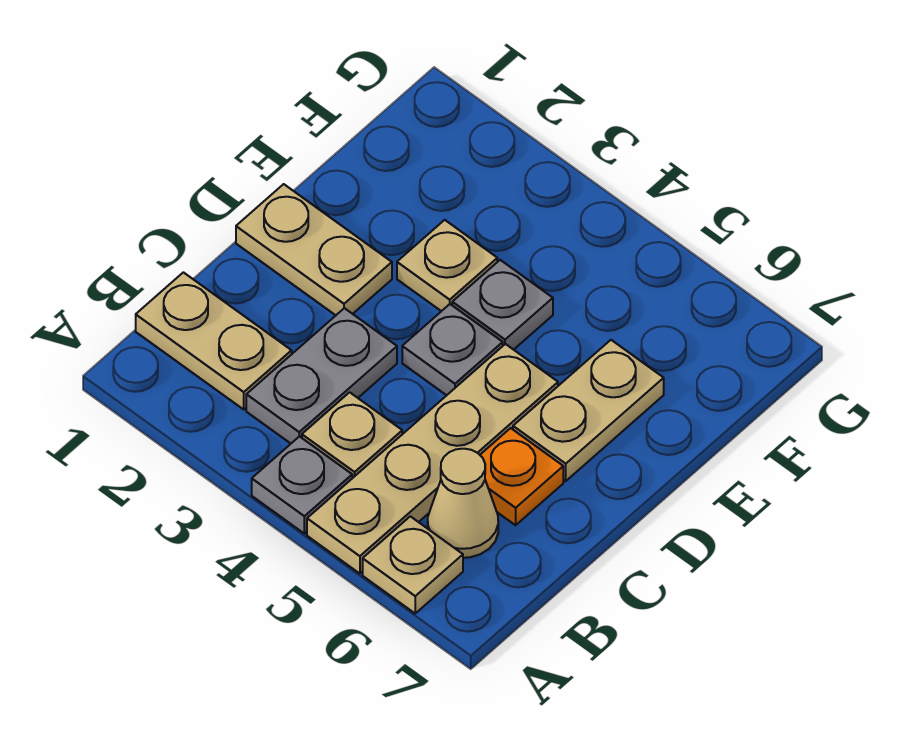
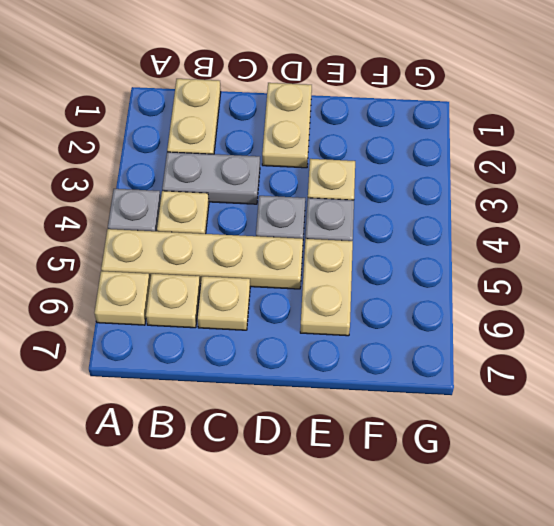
tan cone B6 level 1 -> tan plate B6 level 1
orange plate C6 level 1 -> tan plate C6 level 1
tan plate D6:E6 level 1 -> tan plate E5:E6 level 1

